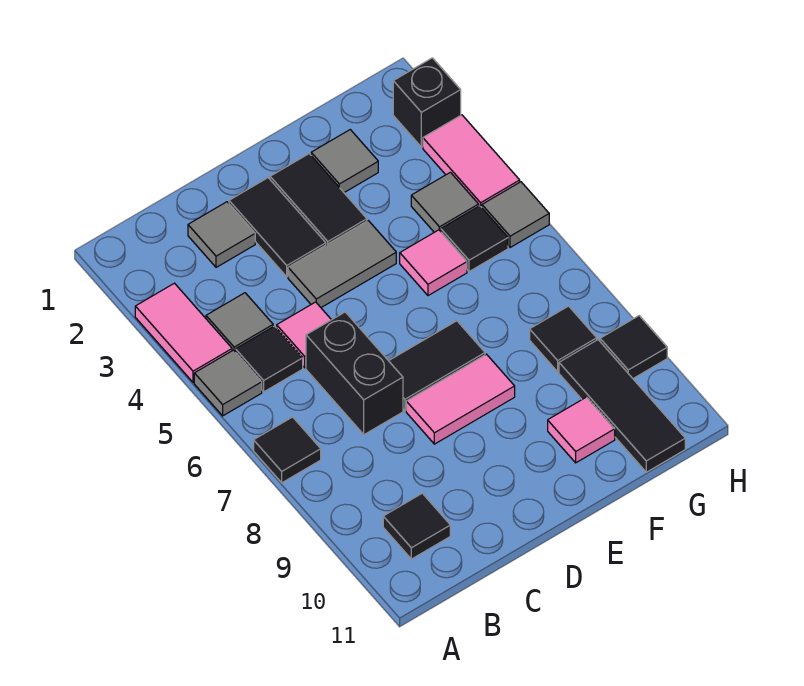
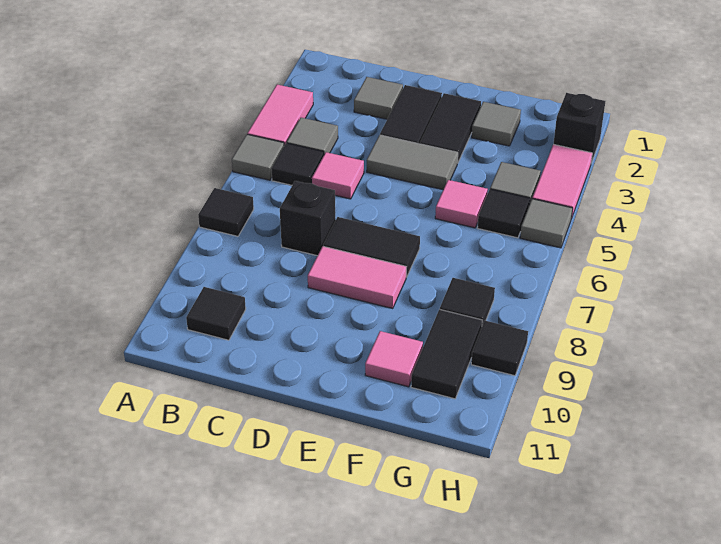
black brick C6:C7 level 1 -> black brick C7 level 1
black tile G9:G11 level 1 -> black tile G9:G10 level 1

